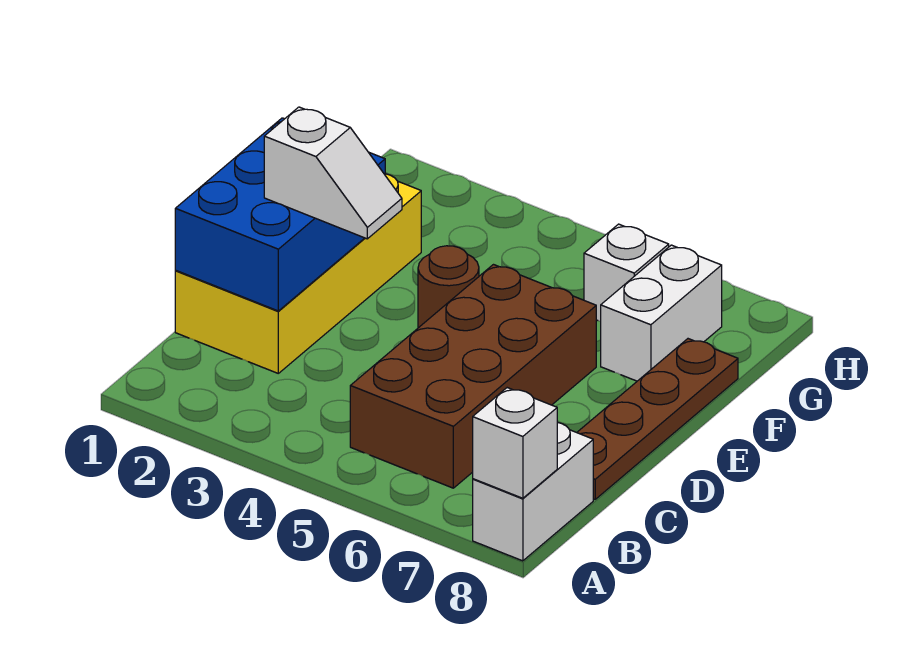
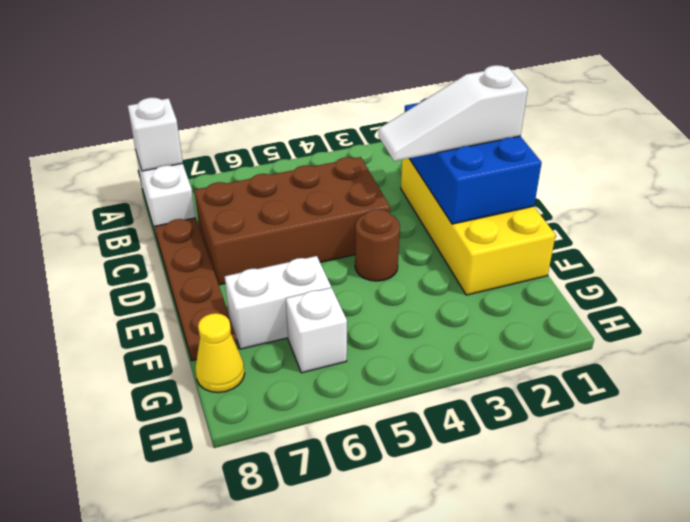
brown brick B5:E6 level 1 -> brown brick C4:D7 level 1
white slope D2:D3 level 3 top 2 -> white slope D1:D3 level 3 top 1
white brick F7:G7 level 1 -> white brick F6:F7 level 1
none -> yellow cone G8 level 1

